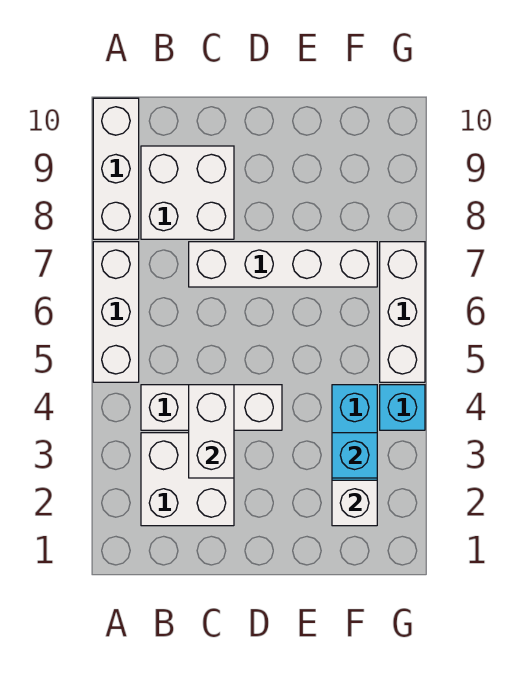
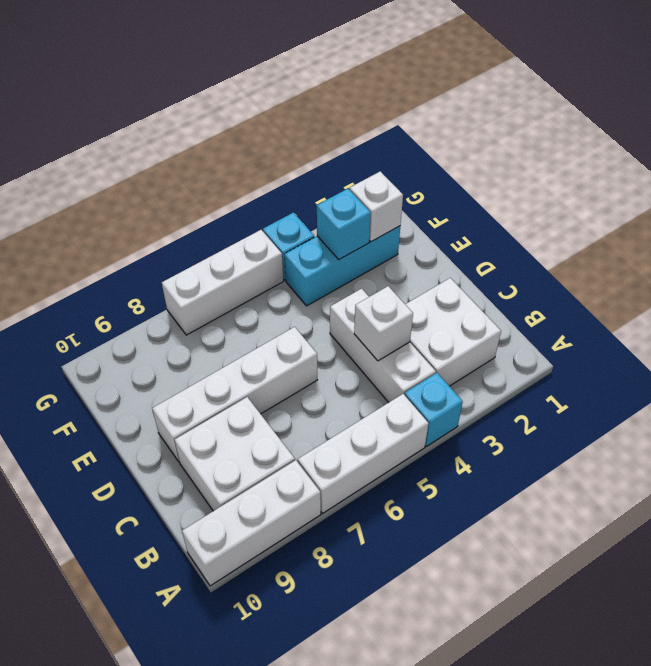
none -> cyan brick A4 level 1
white brick C3:C4 level 2 -> white brick C4 level 2
white brick C7:F7 level 1 -> white brick D6:D9 level 1

